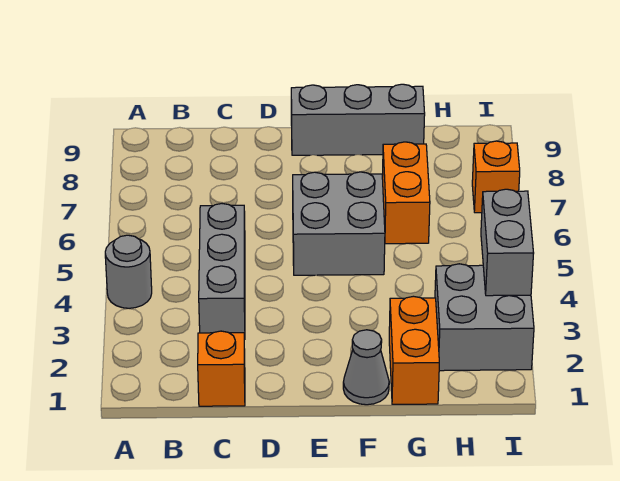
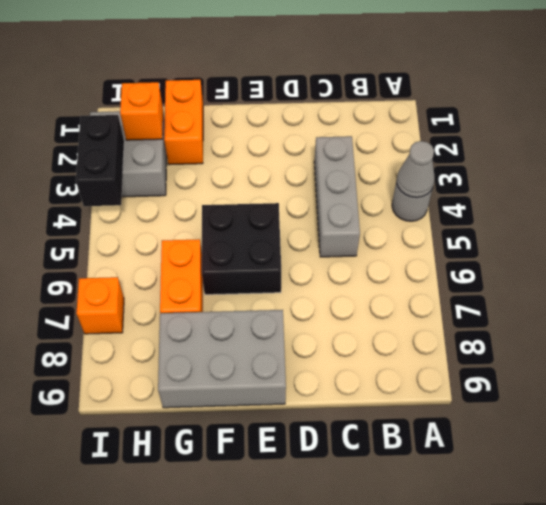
orange brick C1 level 1 -> orange brick H2 level 2
grey brick E5:F6 level 1 -> black brick E5:F6 level 1
grey brick E9:G9 level 1 -> grey brick E8:G9 level 1
grey cone F1 level 1 -> grey cone A4 level 2
grey brick I3:I4 level 2 -> black brick I3:I4 level 2

